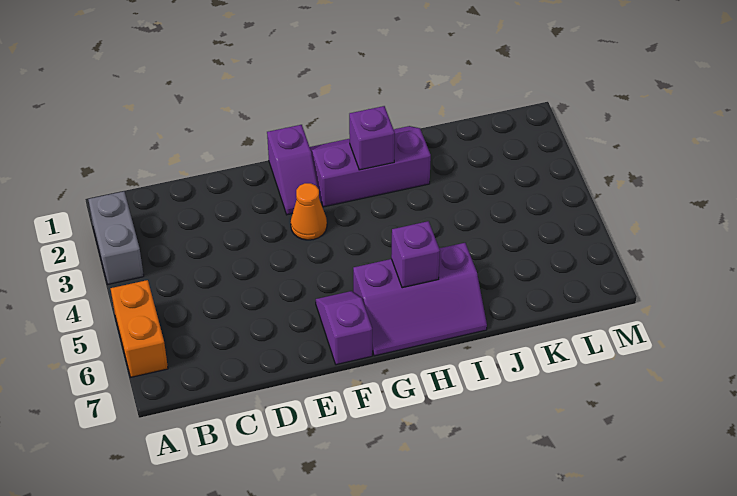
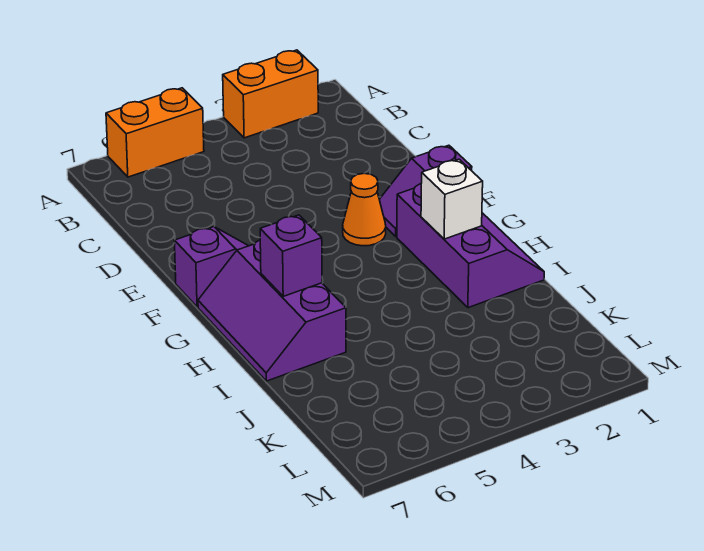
grey brick A2:A3 level 1 -> orange brick A2:A3 level 1
purple brick H2 level 2 -> white brick H2 level 2

